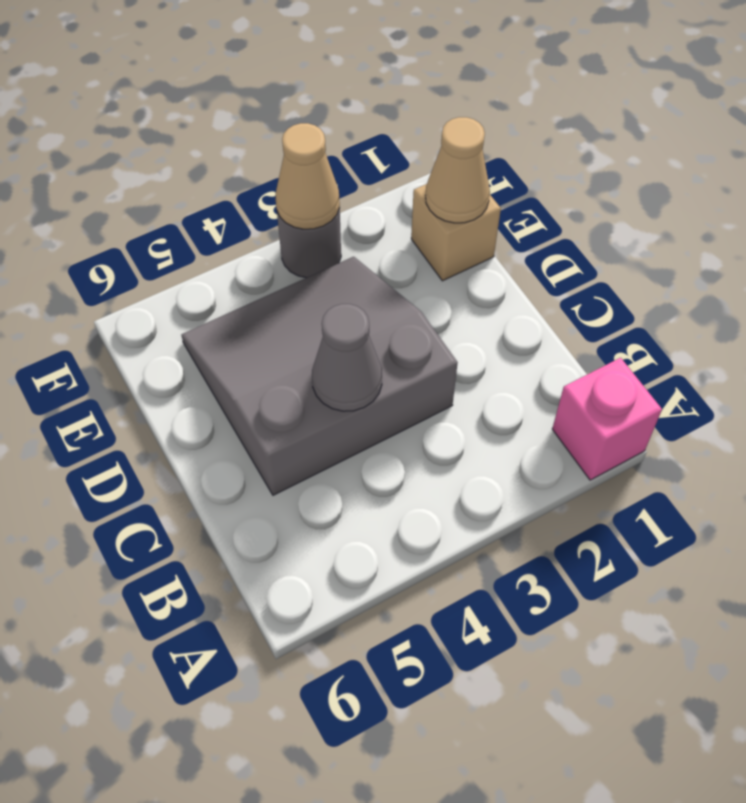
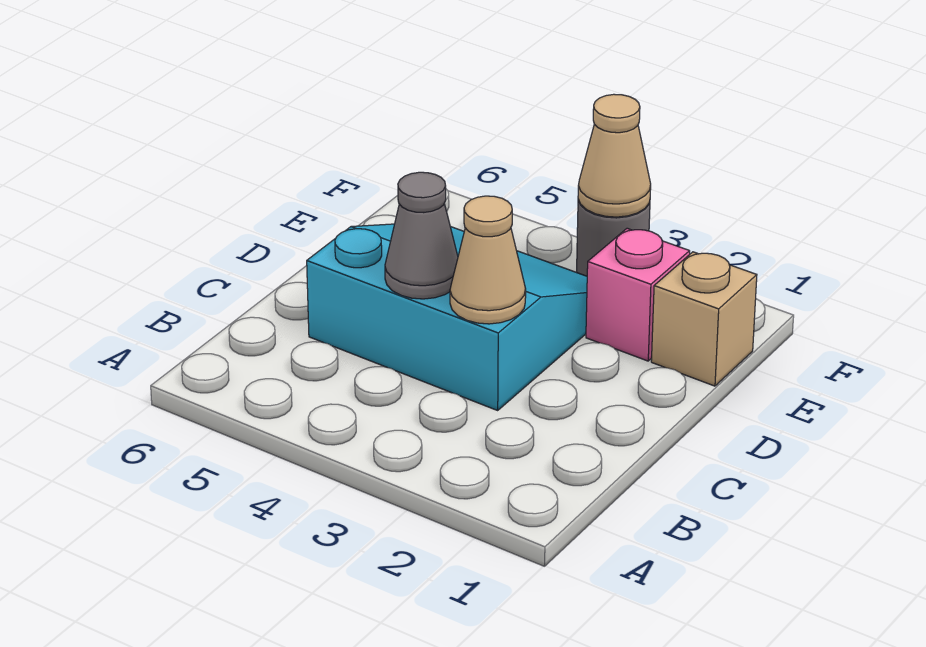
pink brick A1 level 1 -> pink brick E2 level 1
grey slope C3:E5 level 1 top C -> cyan slope C3:E5 level 1 top C
tan cone E1 level 2 -> tan cone C3 level 2

